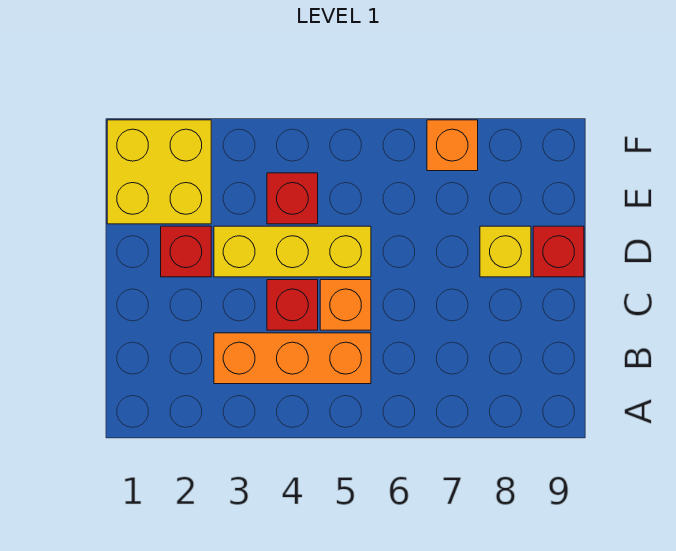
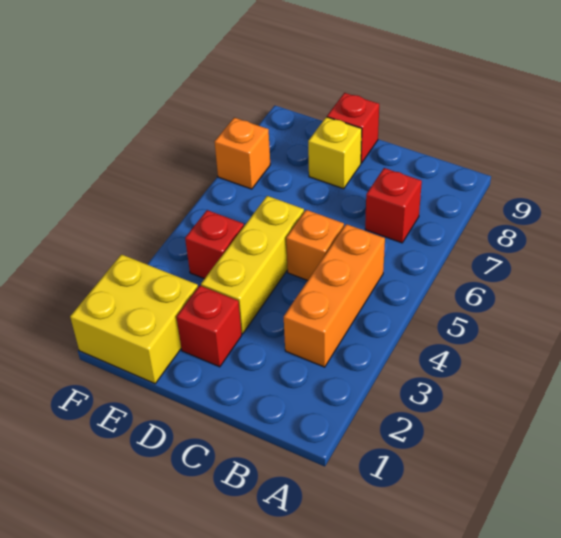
red brick C4 level 1 -> red brick B7 level 1

